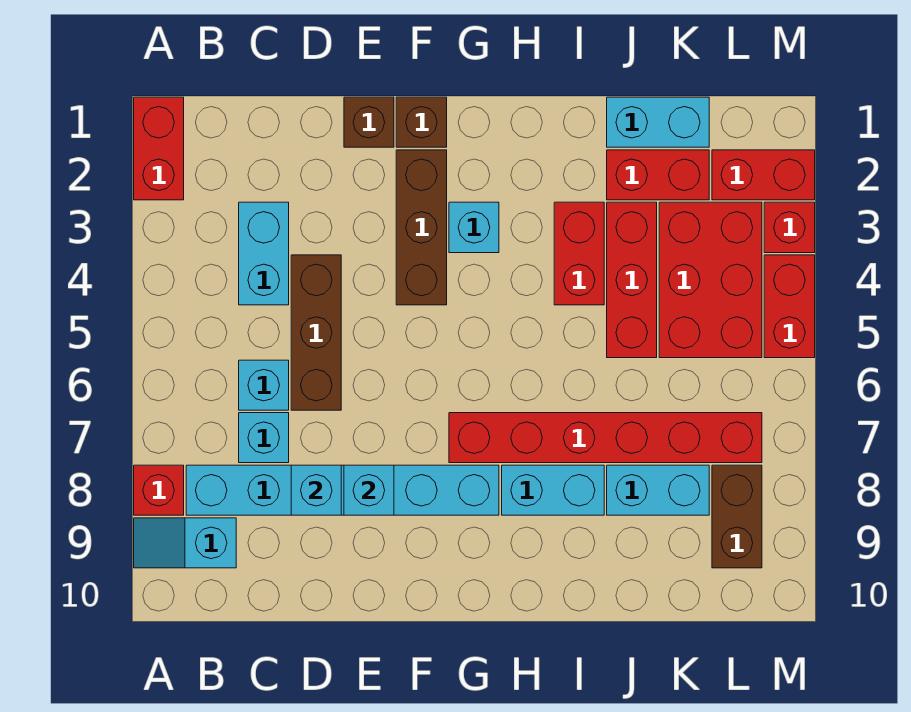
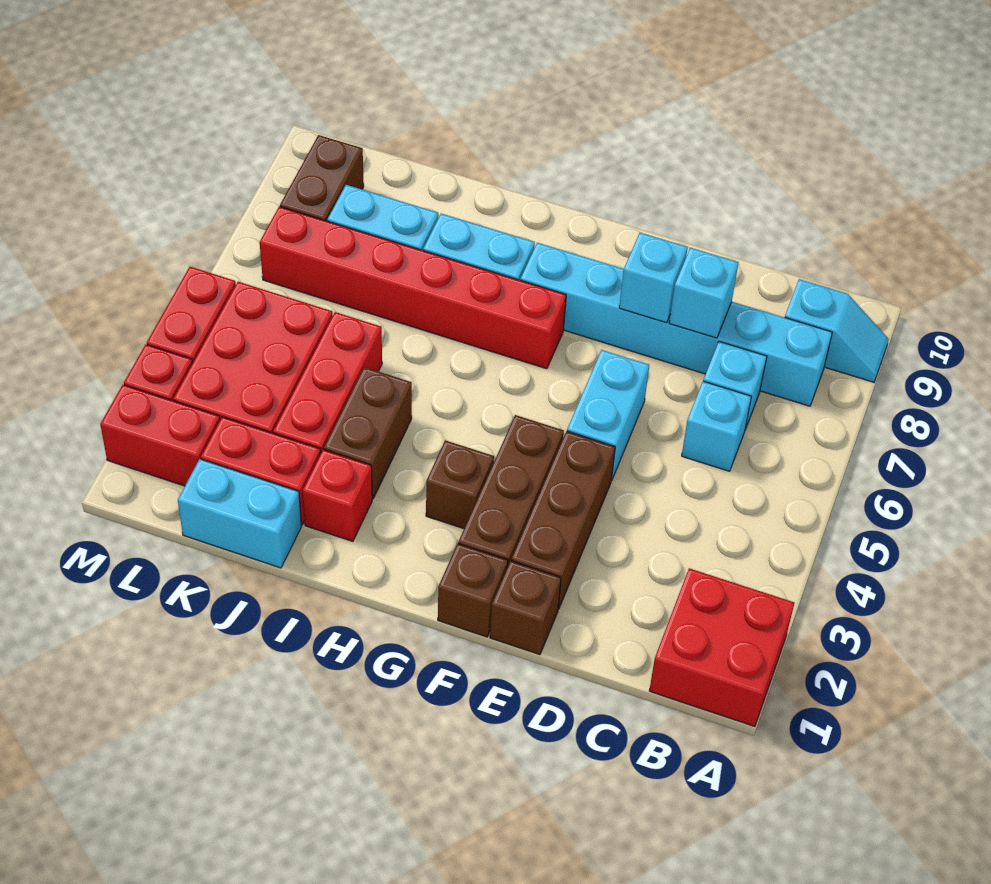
red brick A1:A2 level 1 -> red brick A1:B2 level 1
red brick A8 level 1 -> red brick I2 level 1
cyan brick C3:C4 level 1 -> cyan brick E5:E6 level 1
brown brick D4:D6 level 1 -> brown brick E2:E4 level 1
cyan brick G3 level 1 -> brown brick G3 level 1
red brick I3:I4 level 1 -> brown brick I3:I4 level 1

